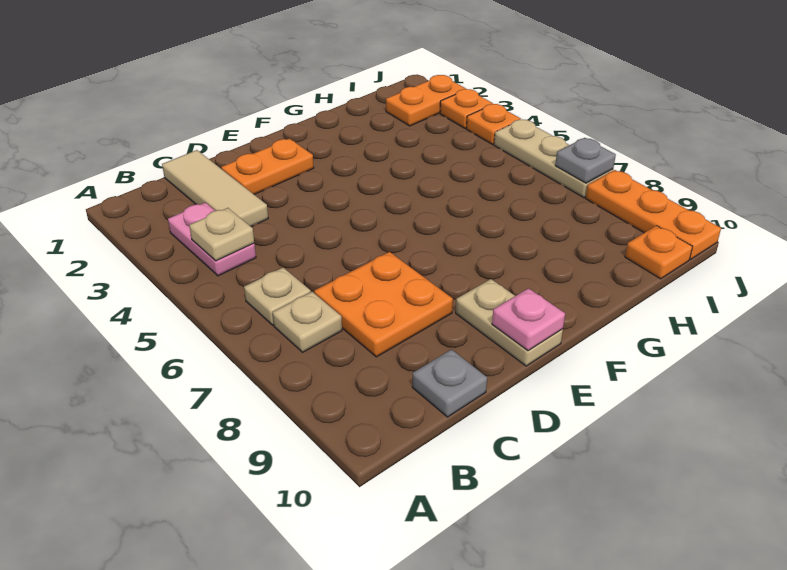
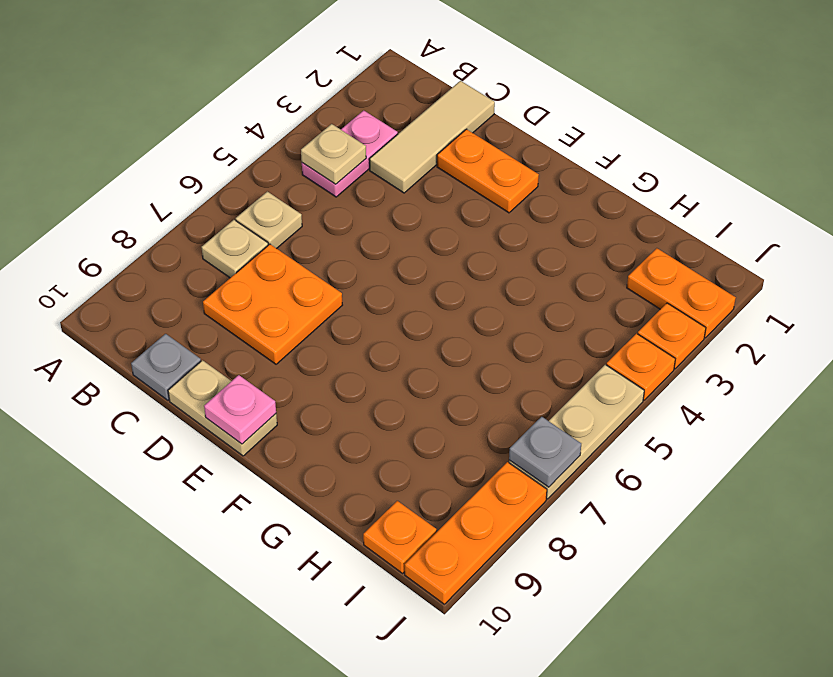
tan plate E9:E10 level 1 -> tan plate D10:E10 level 1

